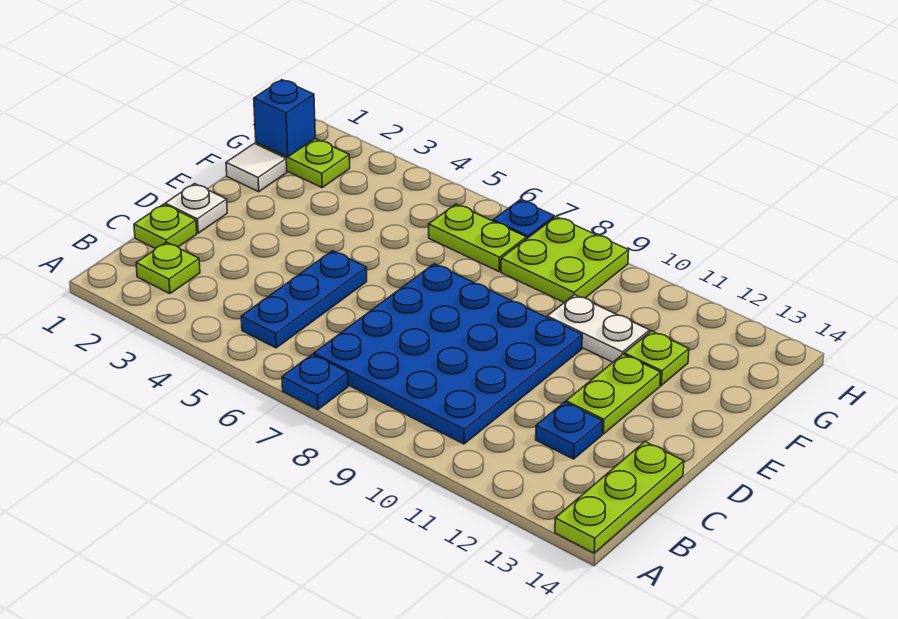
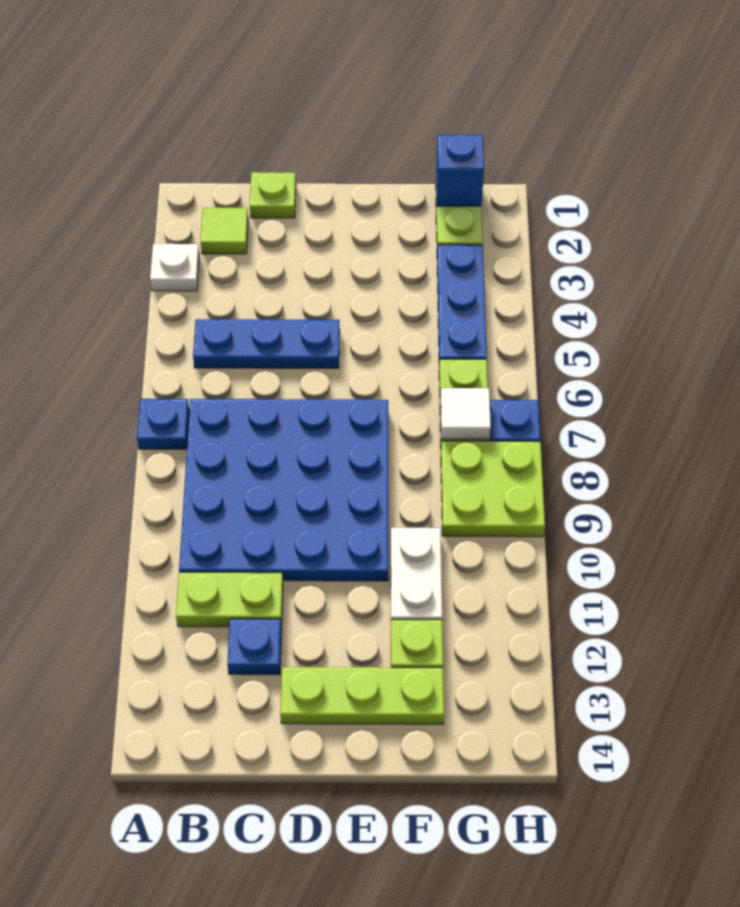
lime plate A14:C14 level 1 -> lime plate D13:F13 level 1
lime plate B2 level 1 -> lime tile B2 level 1
white plate D1 level 1 -> white plate A3 level 1
lime plate D12:E12 level 1 -> lime plate B11:C11 level 1
white tile F1 level 1 -> white tile G7 level 2
none -> blue plate G3:G5 level 1

